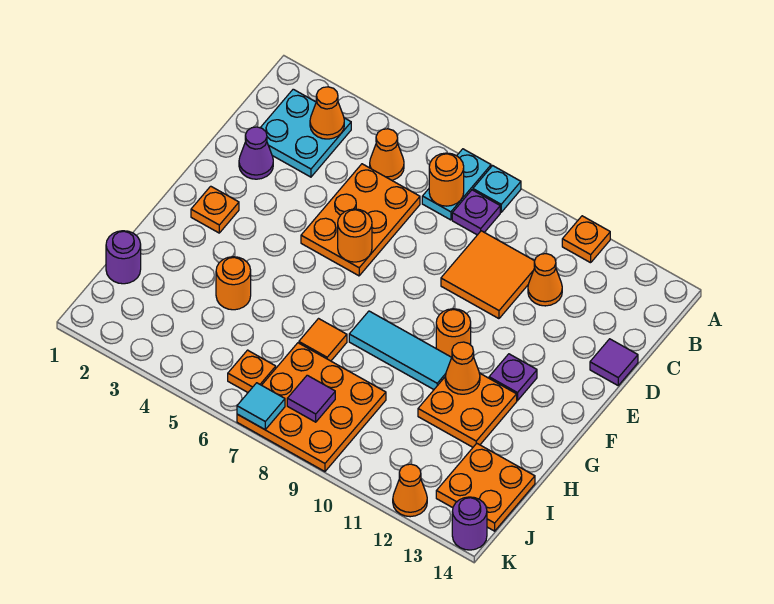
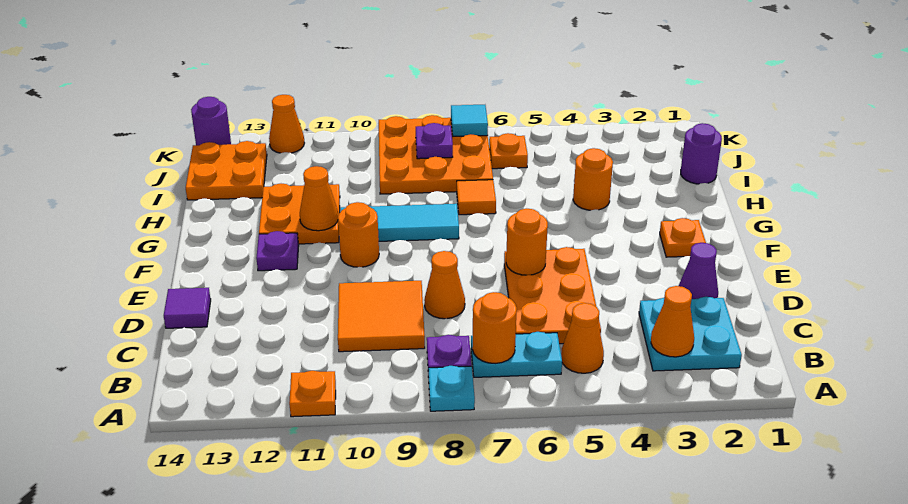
cyan plate A7:B7 level 1 -> cyan plate B6:B7 level 1
orange cone C11 level 1 -> orange cone D8 level 1
purple tile J8 level 2 -> purple plate J8 level 2

